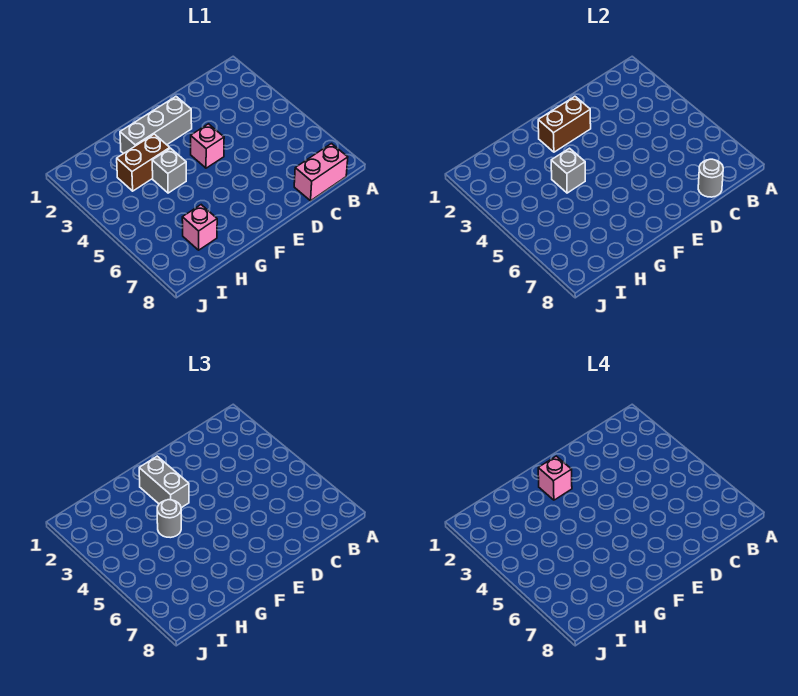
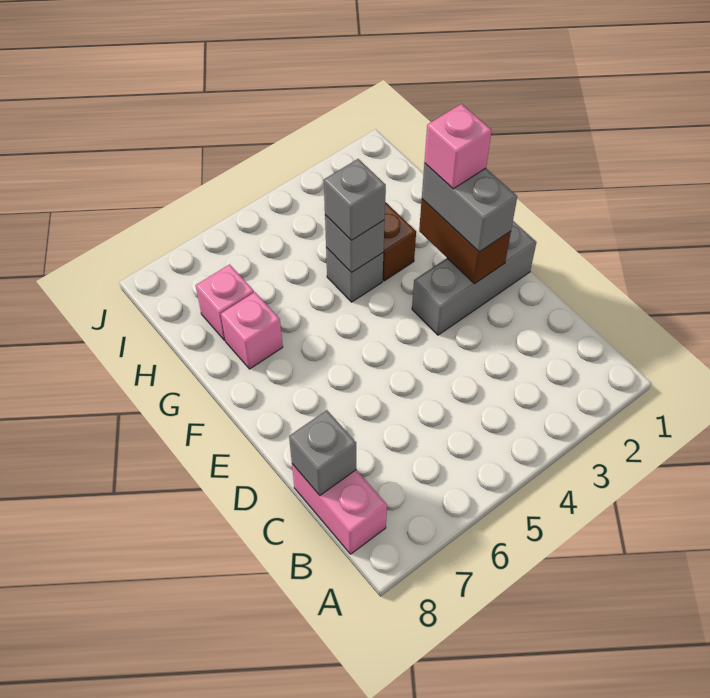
grey round brick C8 level 2 -> grey brick C8 level 2
grey brick E2:G2 level 1 -> grey brick E1:E3 level 1
pink brick E4 level 1 -> pink brick G7 level 1
grey brick F2:F3 level 3 -> grey brick E2:F2 level 3
grey round brick G4 level 3 -> grey brick G4 level 3

